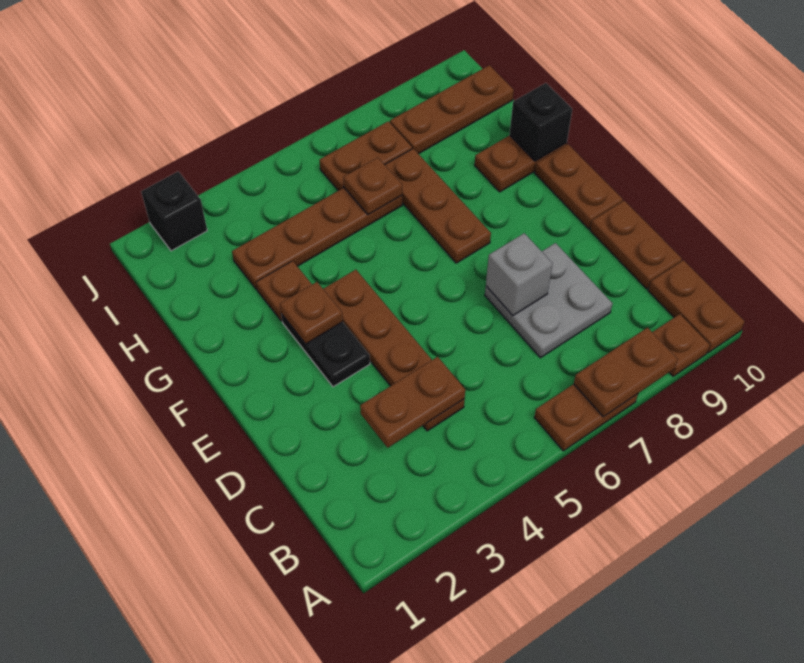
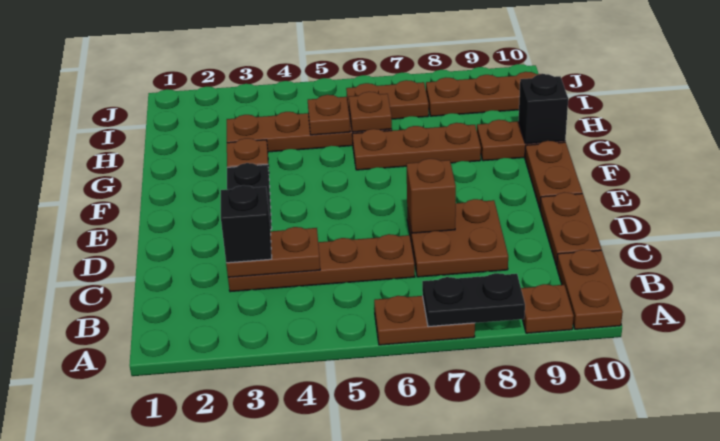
brown plate A7:A8 level 2 -> black plate A7:A8 level 2
brown plate C4:F4 level 1 -> brown plate C3:C6 level 1
grey plate C7:D8 level 1 -> brown plate C7:D8 level 1
grey brick D7 level 2 -> brown brick D7 level 2
brown plate F3 level 2 -> brown plate H5 level 2
brown plate F7:H7 level 1 -> brown plate G6:G8 level 1
black brick J2 level 1 -> black brick C3 level 3

